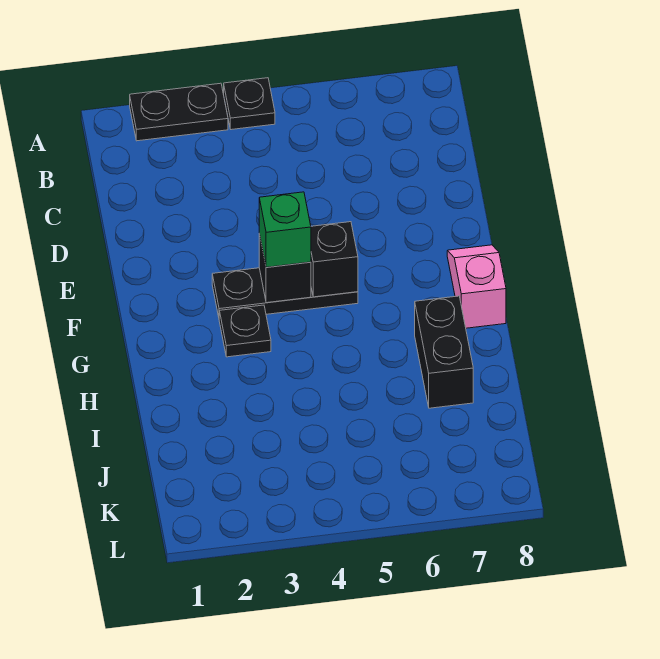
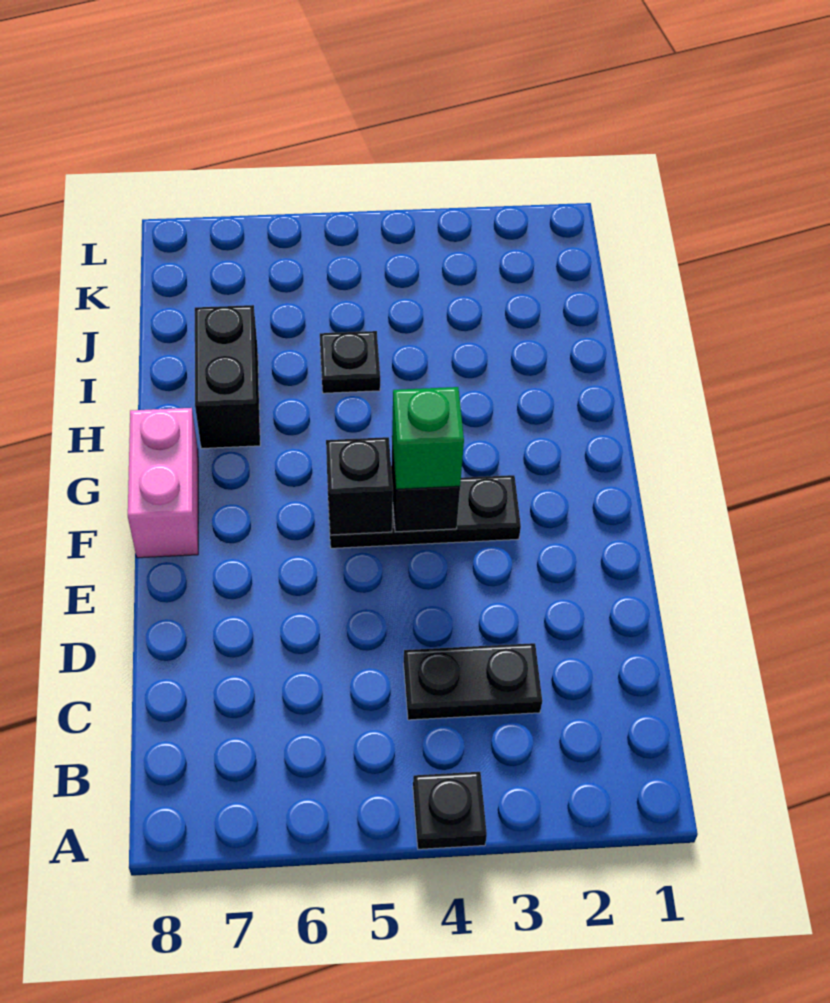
black plate A2:A3 level 1 -> black plate C3:C4 level 1
pink slope F8:G8 level 1 top G -> pink brick F8:G8 level 1
black plate G3 level 1 -> black plate I5 level 1

